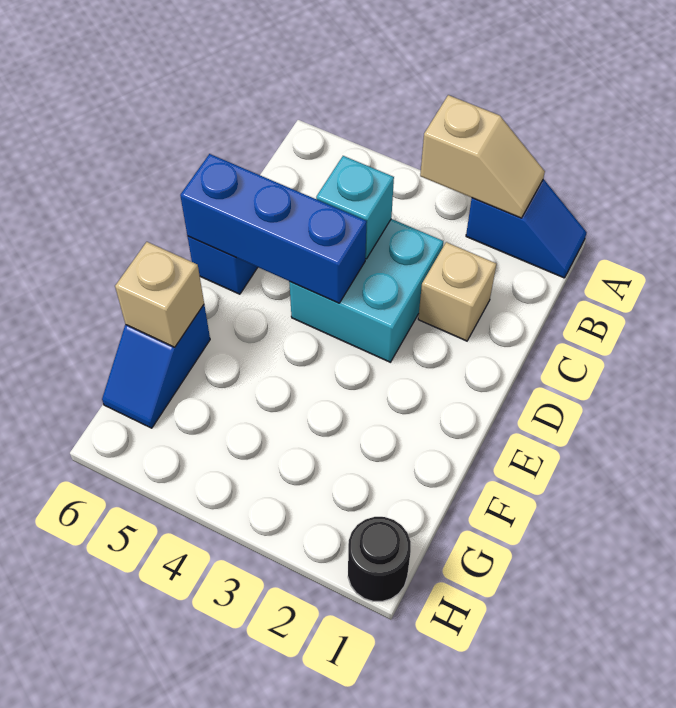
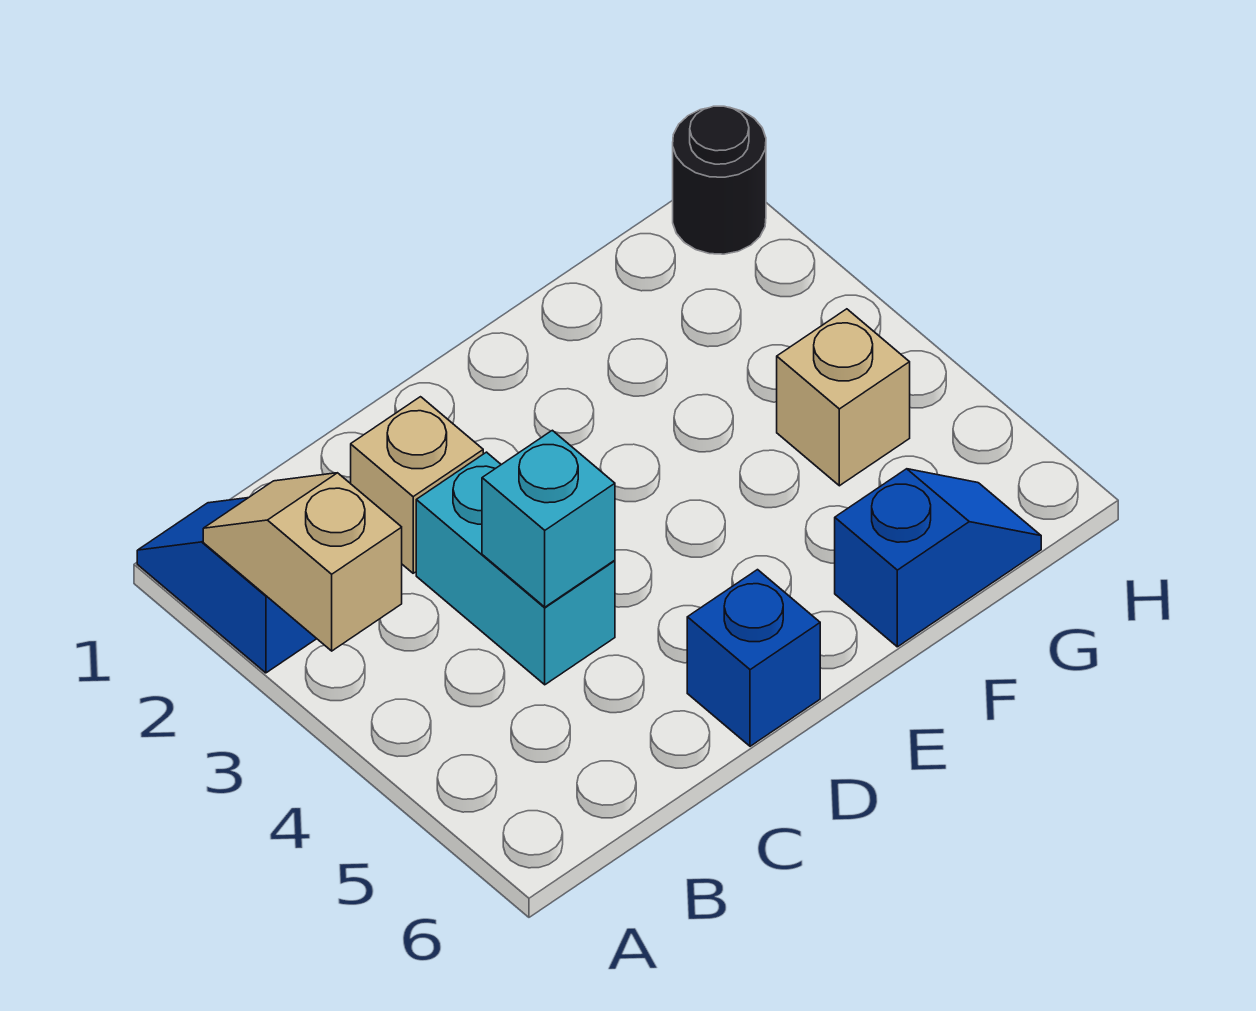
cyan brick C3:D4 level 1 -> cyan brick C3:C4 level 1
blue brick D4:D6 level 2 -> none
tan brick F6 level 2 -> tan brick G4 level 1

